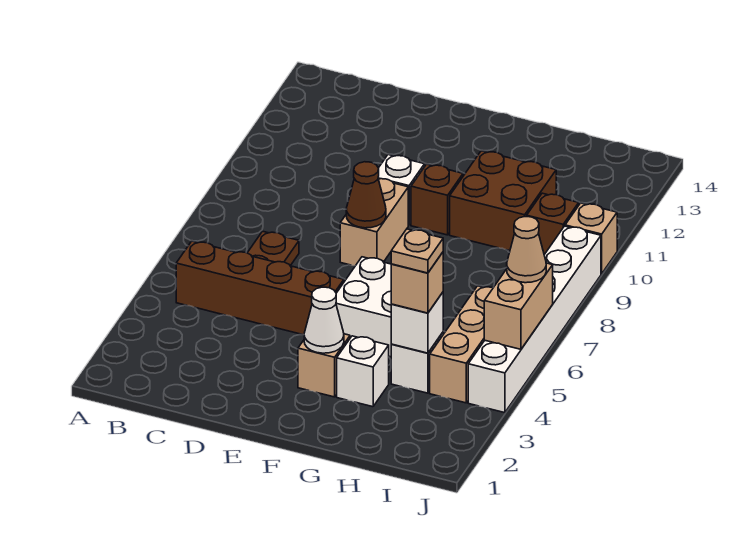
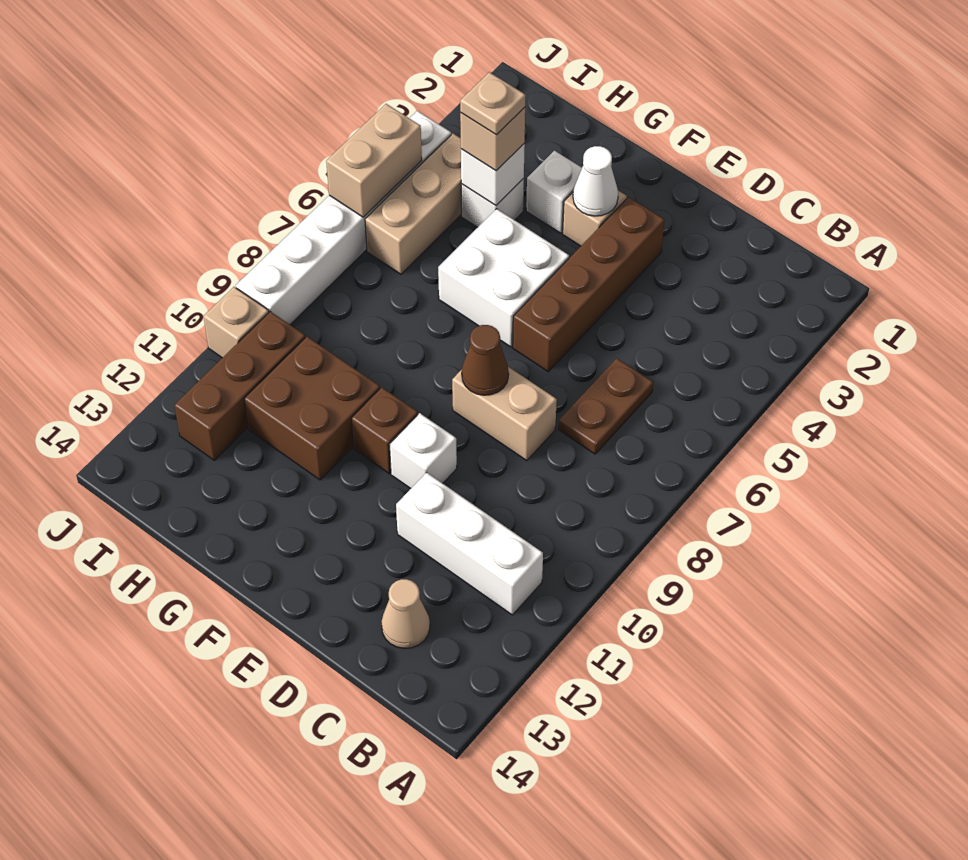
brown brick B5:E5 level 1 -> brown brick E3:E6 level 1
none -> white brick B11:D11 level 1
tan brick E8:E9 level 1 -> tan brick D8:E8 level 1
brown brick I10 level 1 -> brown brick I10:I12 level 1
tan cone J6 level 3 -> tan cone C13 level 1

